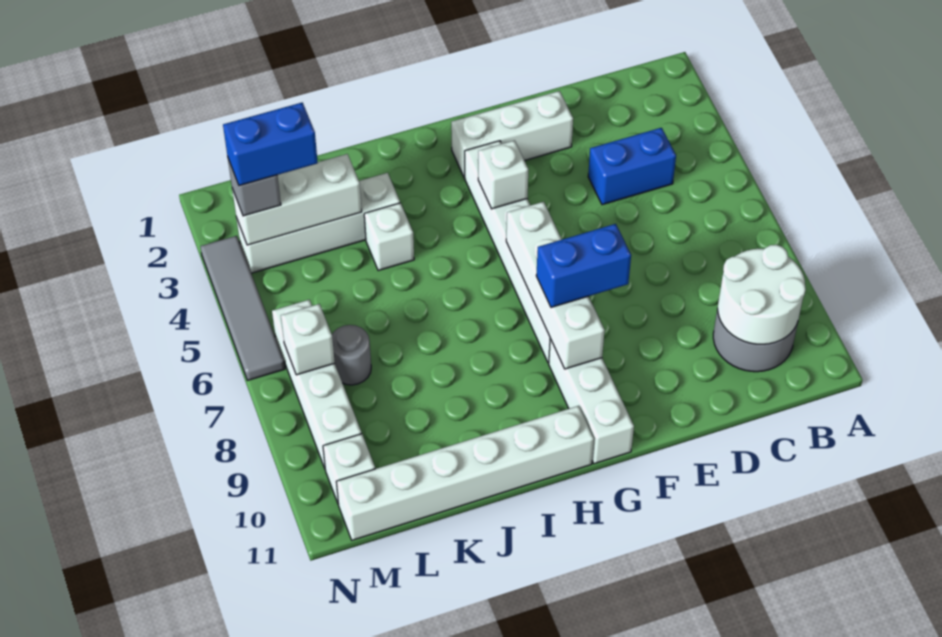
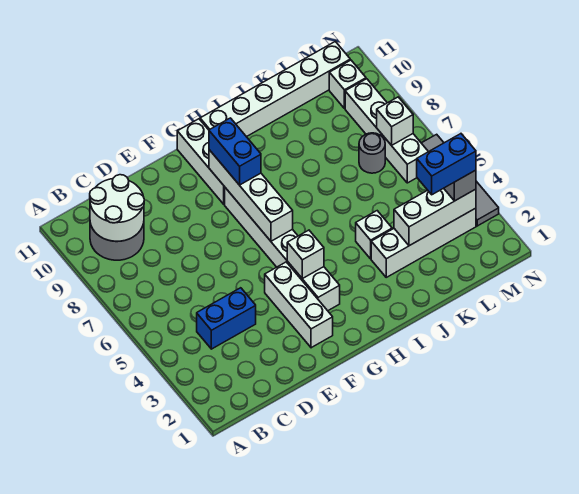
white brick E2:G2 level 1 -> white brick F2:F4 level 1
blue brick F8:G8 level 3 -> blue brick G8:G9 level 3

